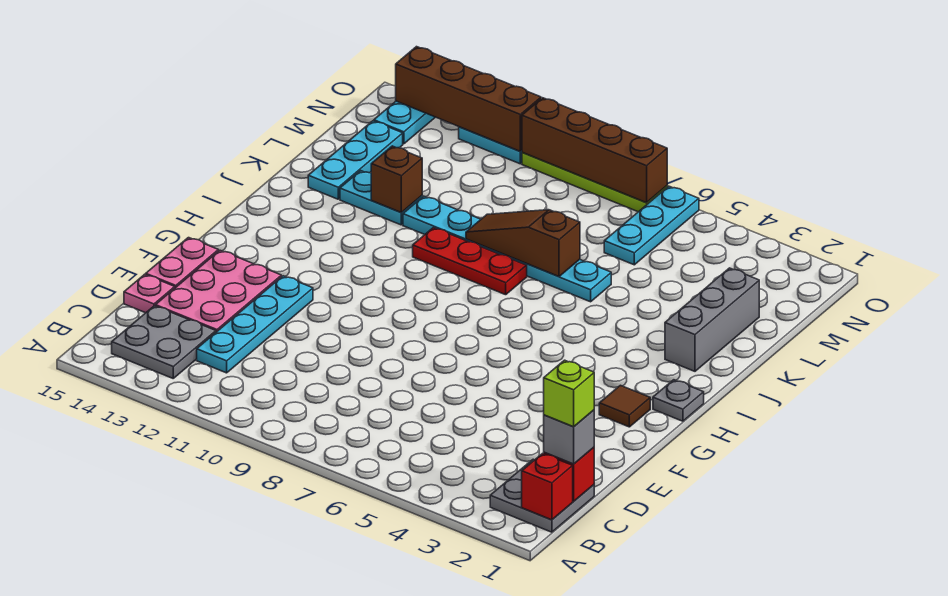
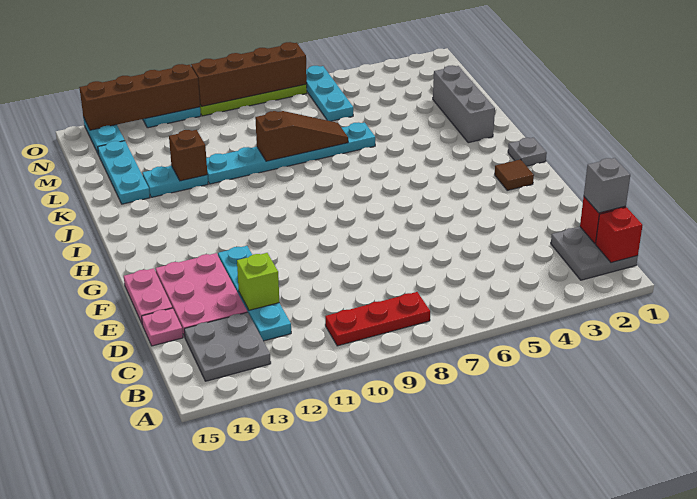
lime brick C1 level 4 -> lime brick D12 level 2
red plate J8:J10 level 1 -> red plate B8:B10 level 1
brown slope K7:K9 level 2 top 7 -> brown slope K7:K9 level 2 top 9

